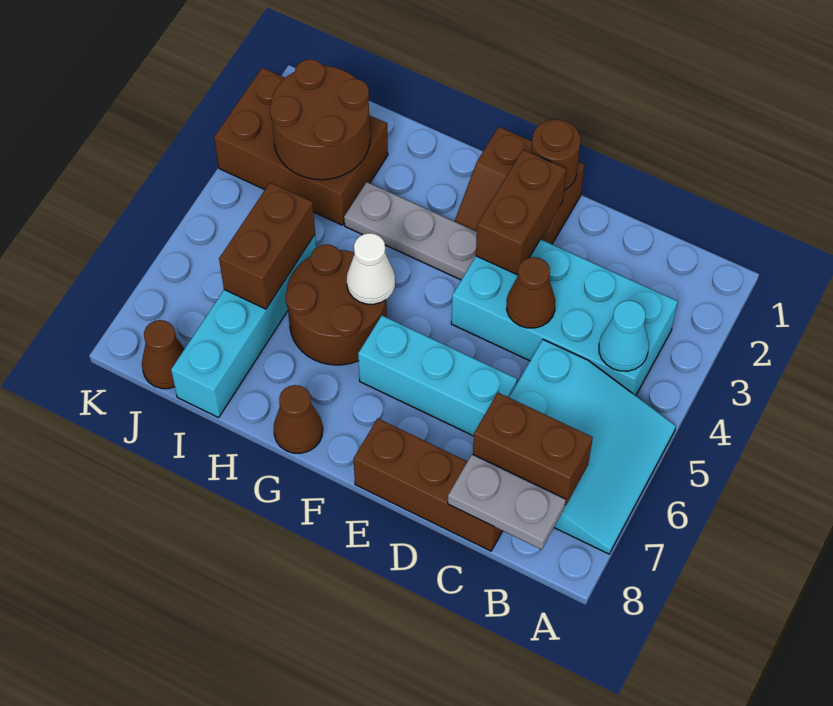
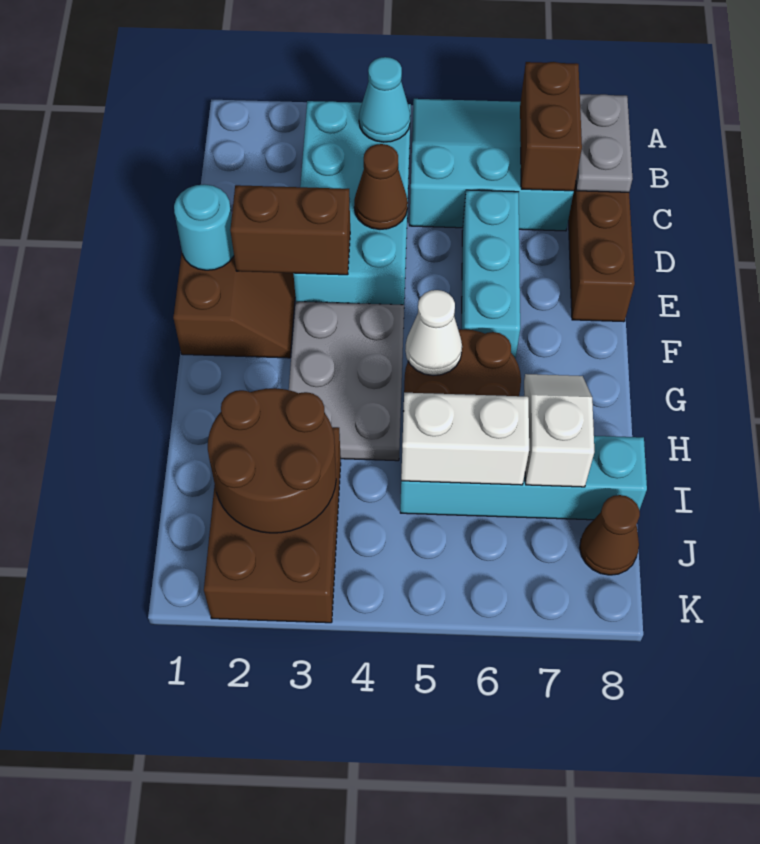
brown round brick E1 level 2 -> cyan round brick E1 level 2
grey plate F3:H3 level 1 -> grey plate F3:H4 level 1
brown cone G8 level 1 -> none
none -> white slope H7:I7 level 2 top I
brown brick I5:I6 level 2 -> white brick I5:I6 level 2

